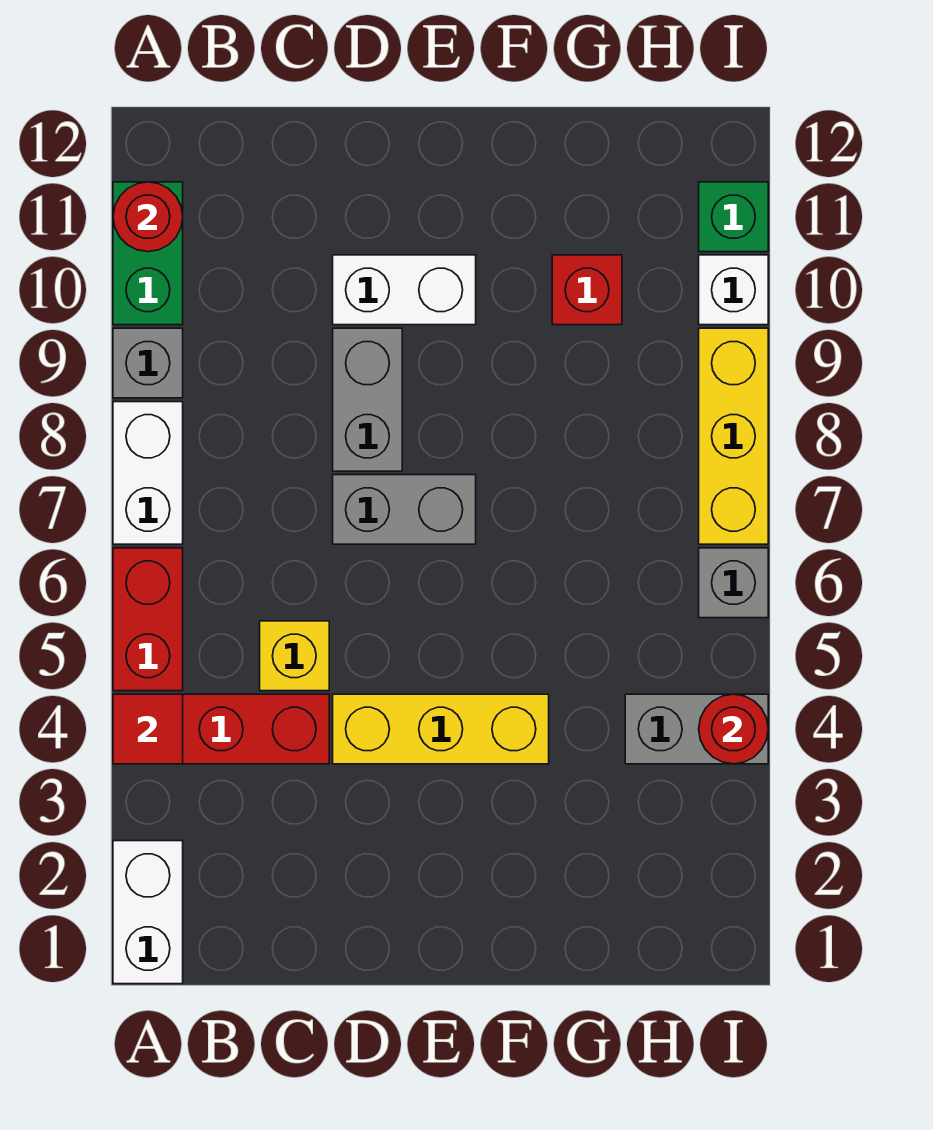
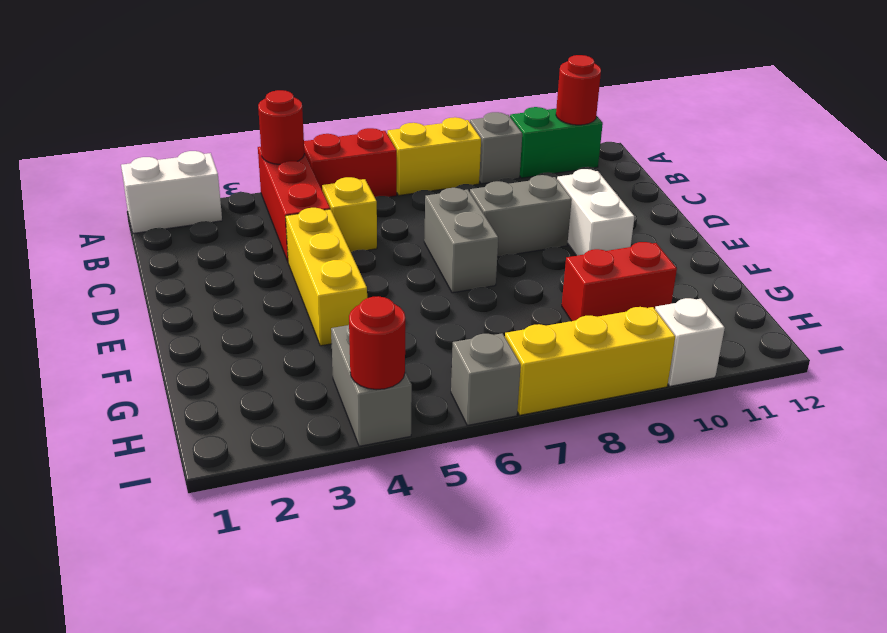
red tile A4 level 2 -> red round brick A4 level 2
white brick A7:A8 level 1 -> yellow brick A7:A8 level 1
red brick G10 level 1 -> red brick G9:G10 level 1
green brick I11 level 1 -> none

